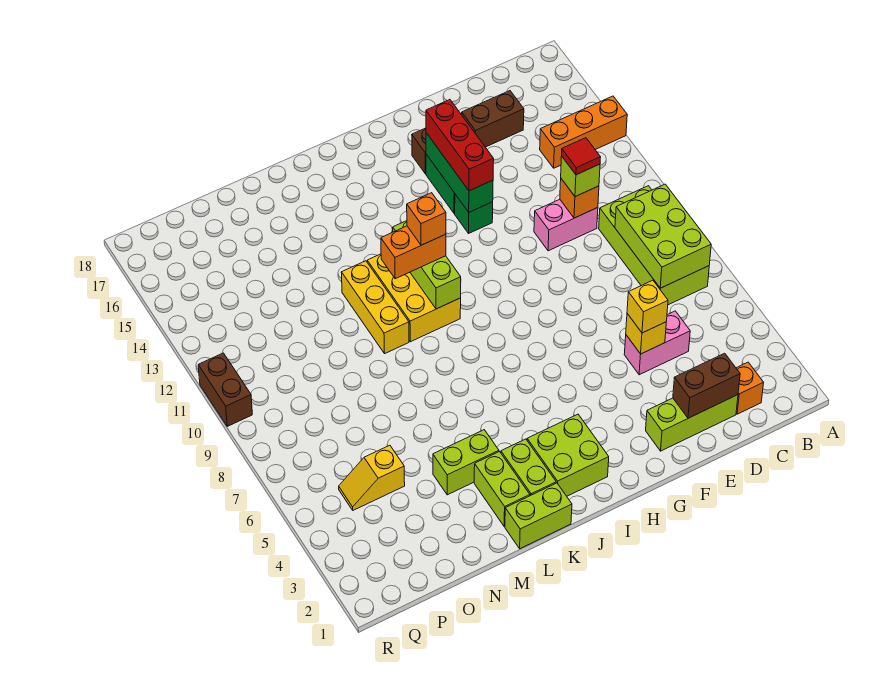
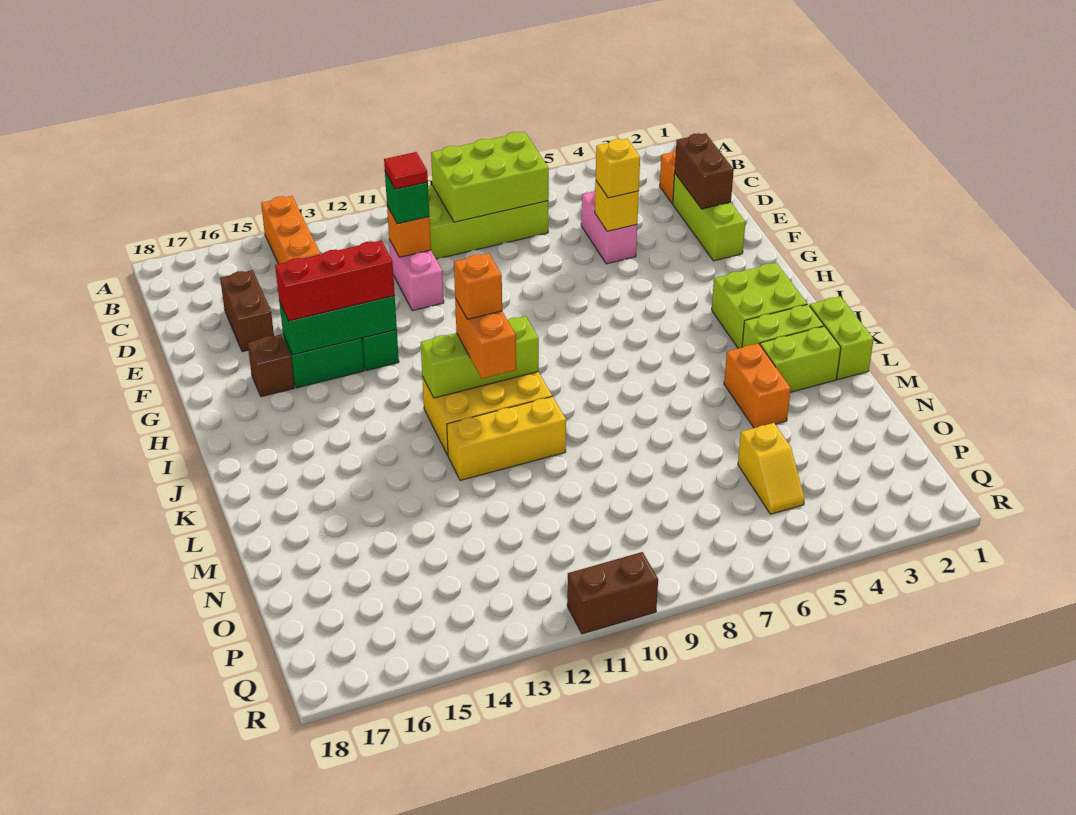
lime brick D11 level 3 -> green brick D11 level 3
lime brick L4:M4 level 1 -> orange brick L4:M4 level 1

